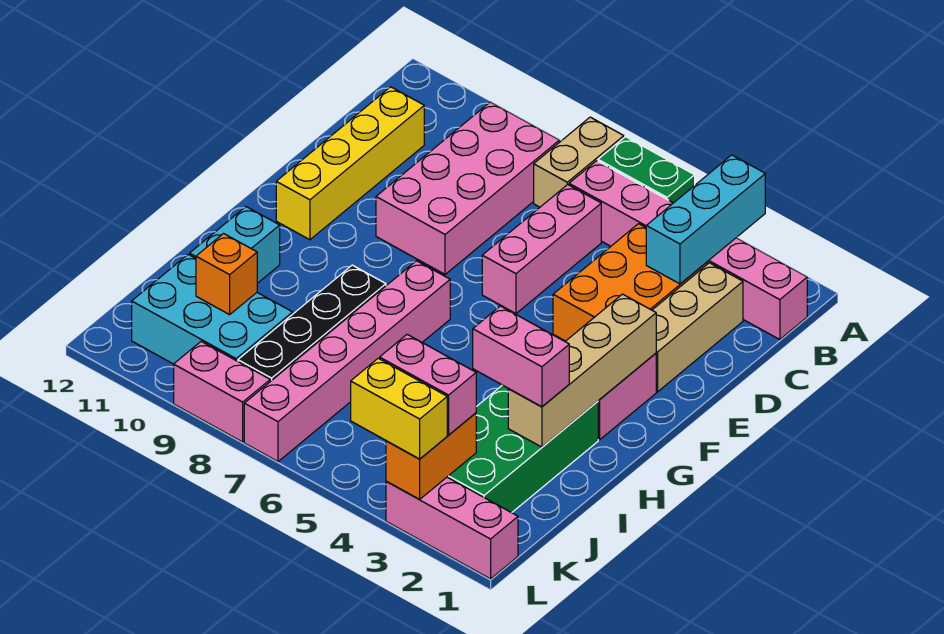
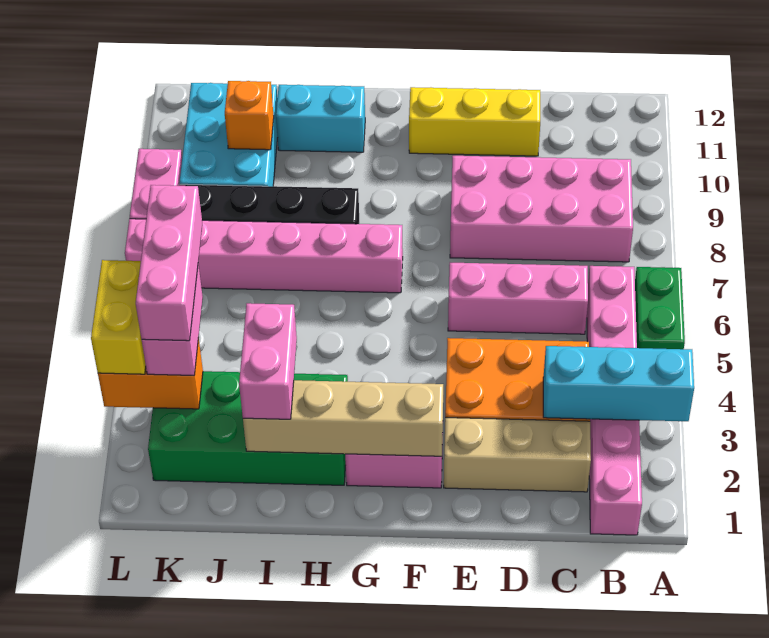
tan brick A7:B7 level 1 -> none
yellow brick C11:F11 level 1 -> yellow brick D11:F11 level 1
pink brick L1:L3 level 1 -> pink brick K3:K5 level 4

